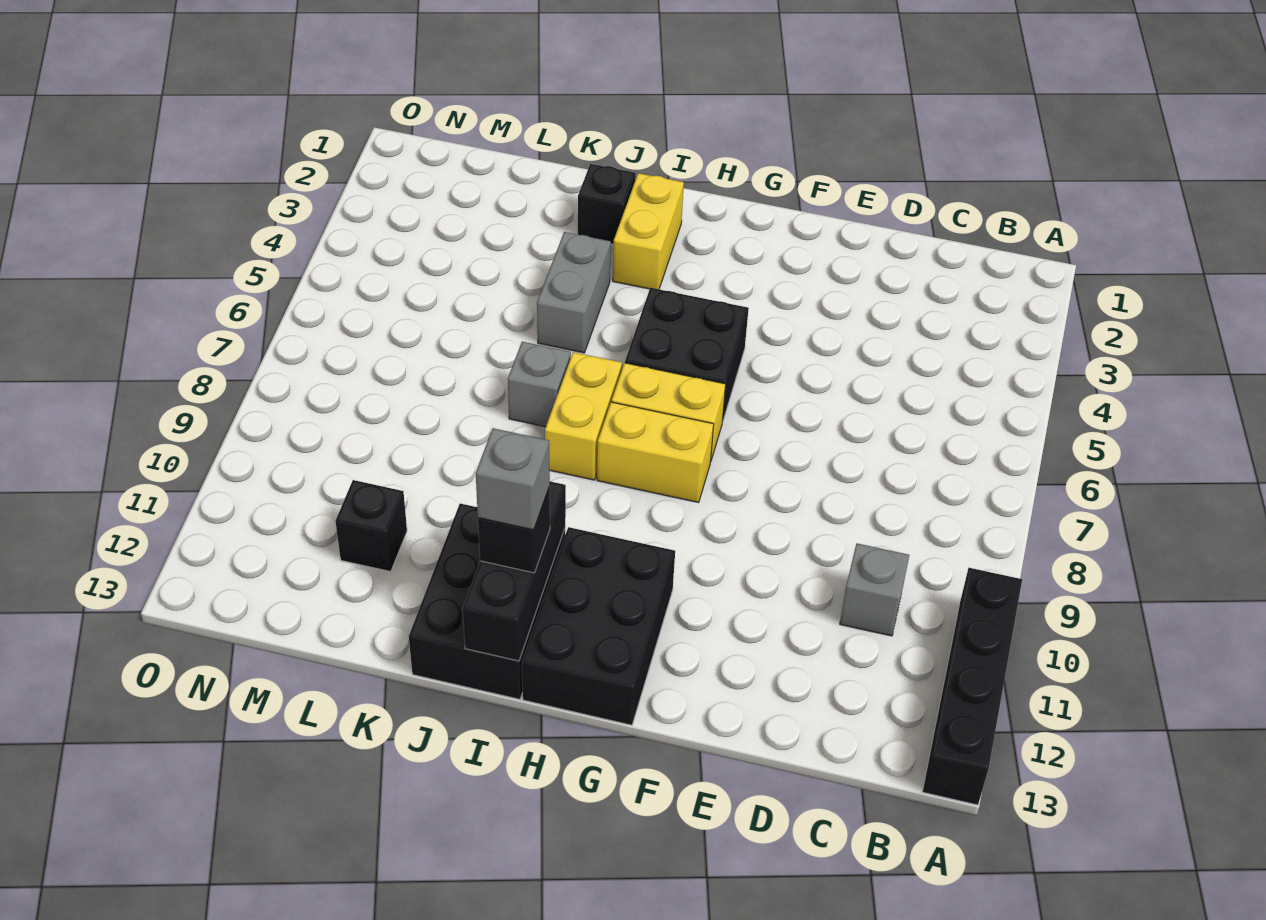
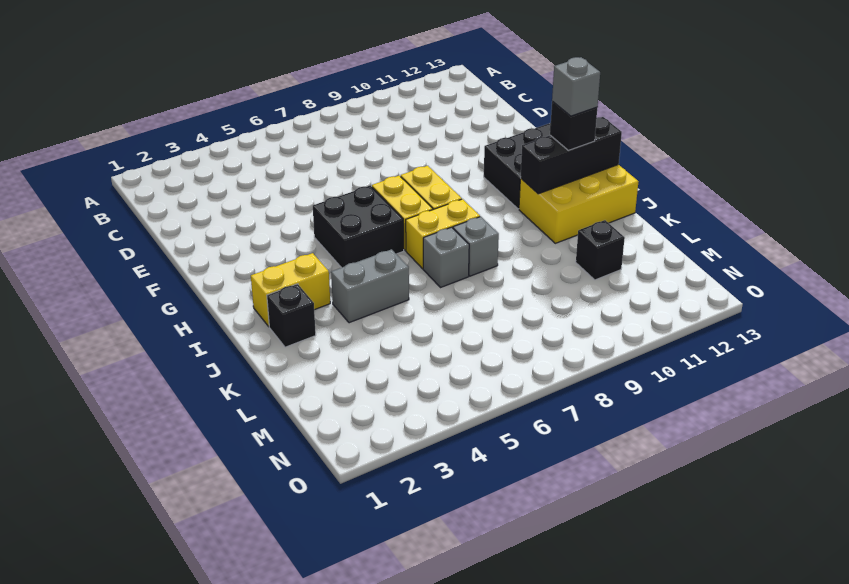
black brick A10:A13 level 1 -> none
grey brick C10 level 1 -> grey brick J8 level 1
black brick I11:J13 level 1 -> yellow brick I11:J13 level 1

